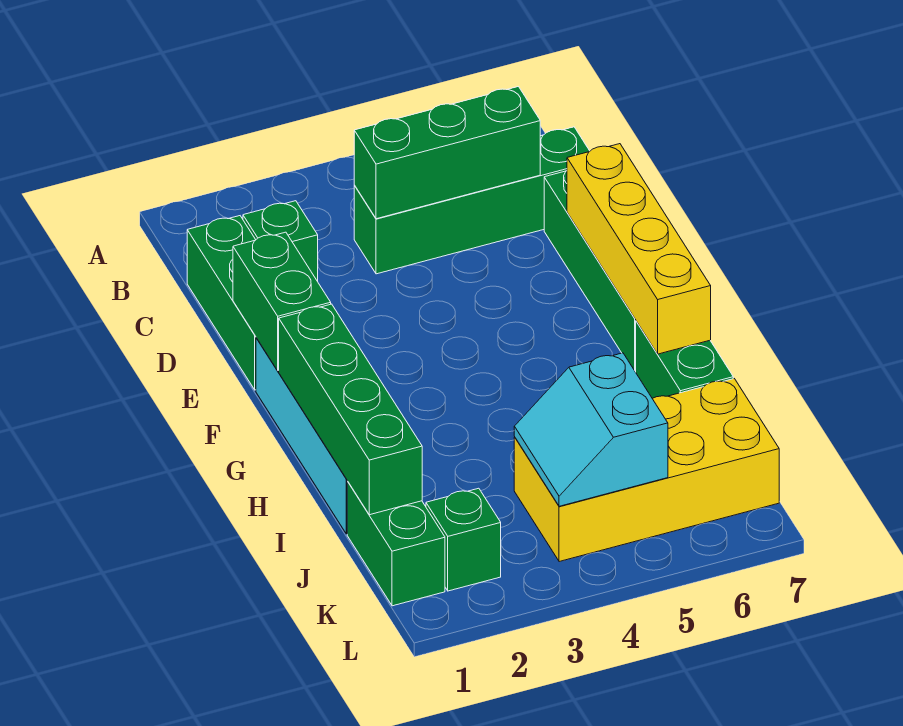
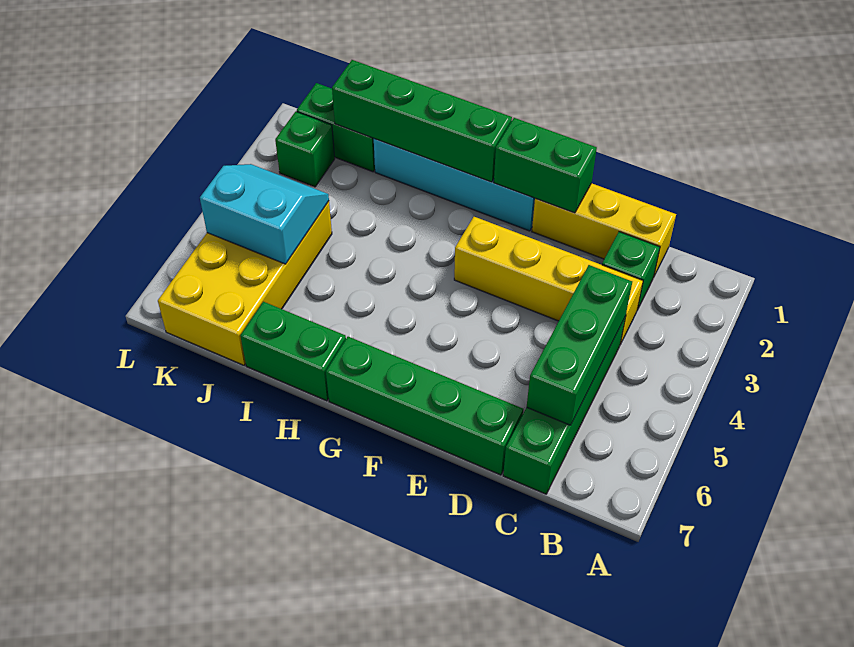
green brick C1:E1 level 1 -> yellow brick C1:E1 level 1
yellow brick E7:H7 level 2 -> yellow brick C3:F3 level 1

